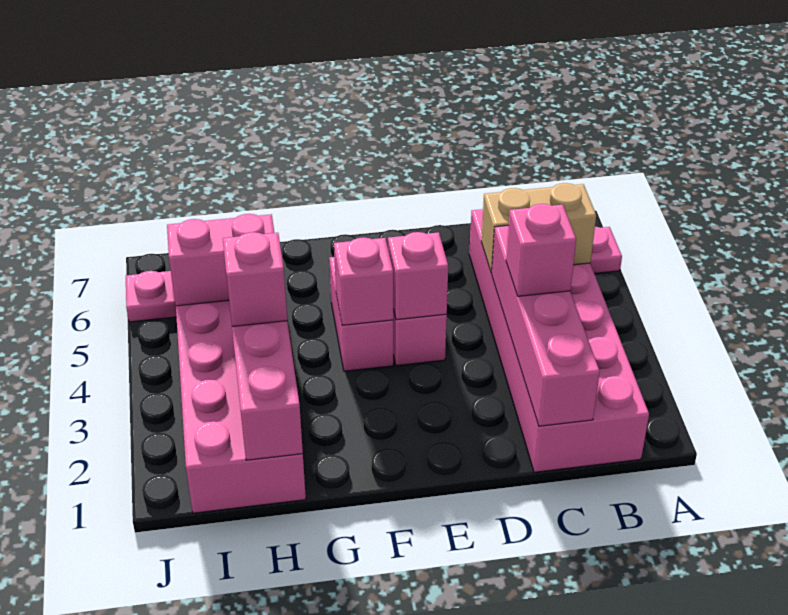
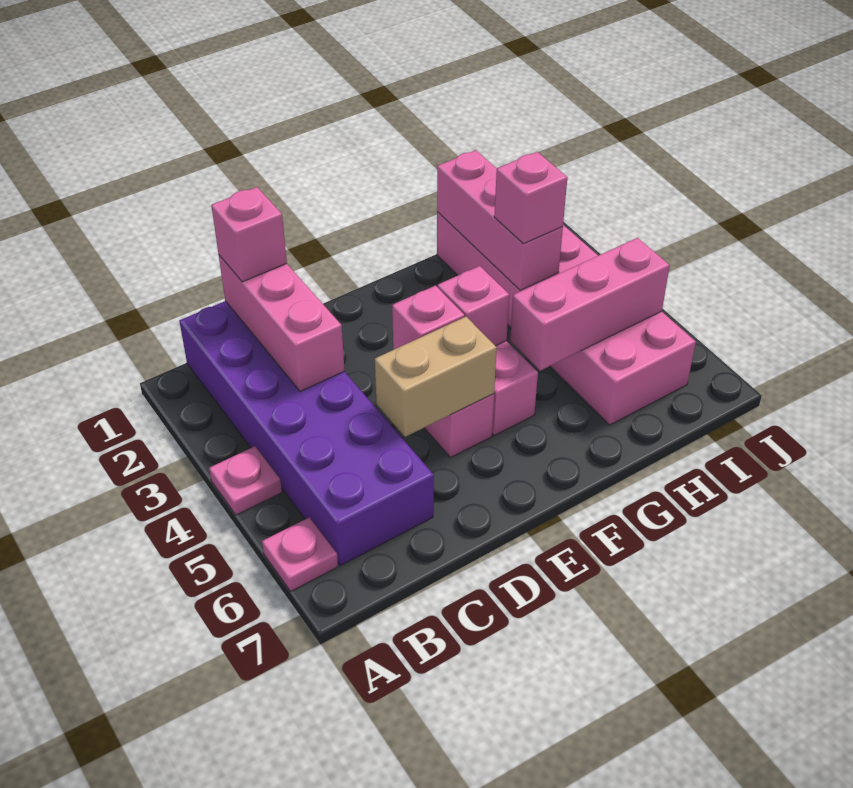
pink brick B1:C6 level 1 -> purple brick B1:C6 level 1
tan brick B5:C5 level 2 -> tan brick D5:E5 level 2
pink brick C1:C4 level 2 -> pink brick C1:C3 level 2
pink brick C3 level 3 -> pink brick C1 level 3
pink brick H5:I5 level 2 -> pink brick G5:I5 level 2
pink plate J6 level 1 -> pink plate A4 level 1

